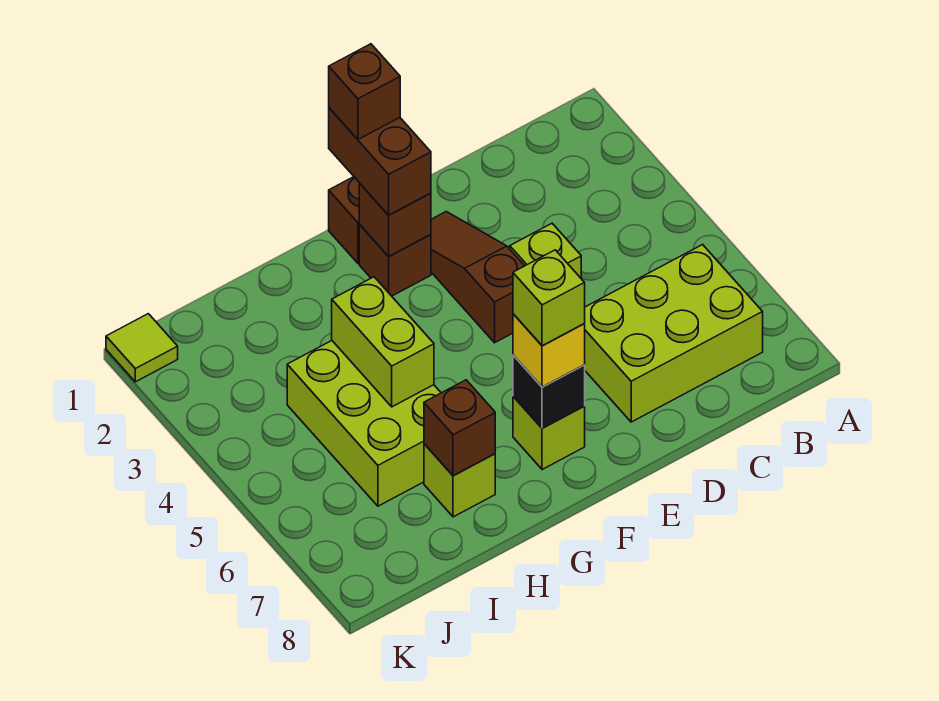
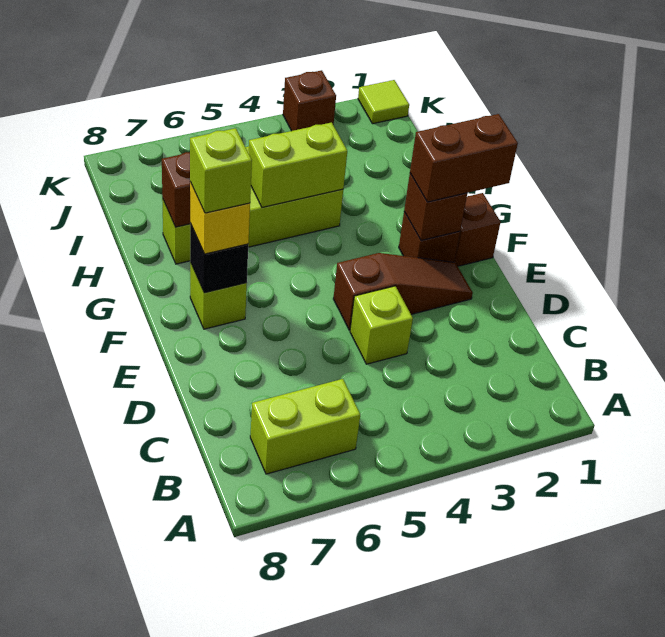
lime brick B6:D7 level 1 -> lime brick B6:B7 level 1
brown brick F1 level 4 -> brown brick K3 level 1

